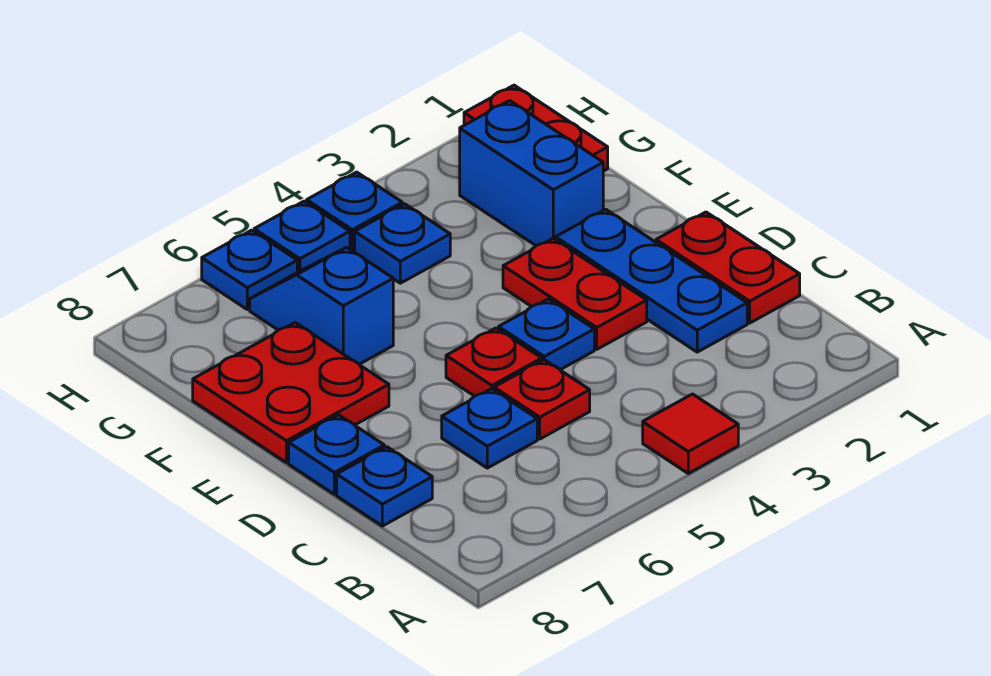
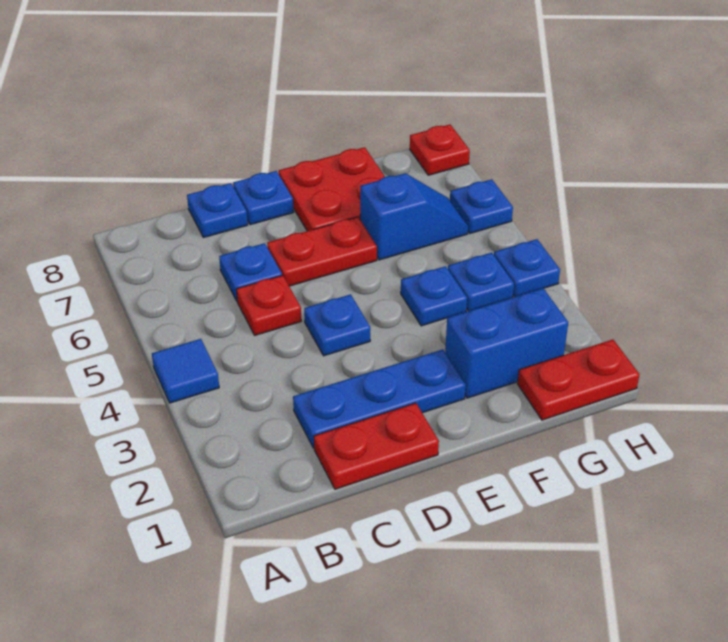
red tile A4 level 1 -> blue tile A4 level 1
red plate D3:E3 level 1 -> red plate D6:E6 level 1
red plate D5 level 1 -> red plate H8 level 1
blue plate H5 level 1 -> blue plate F4 level 1

